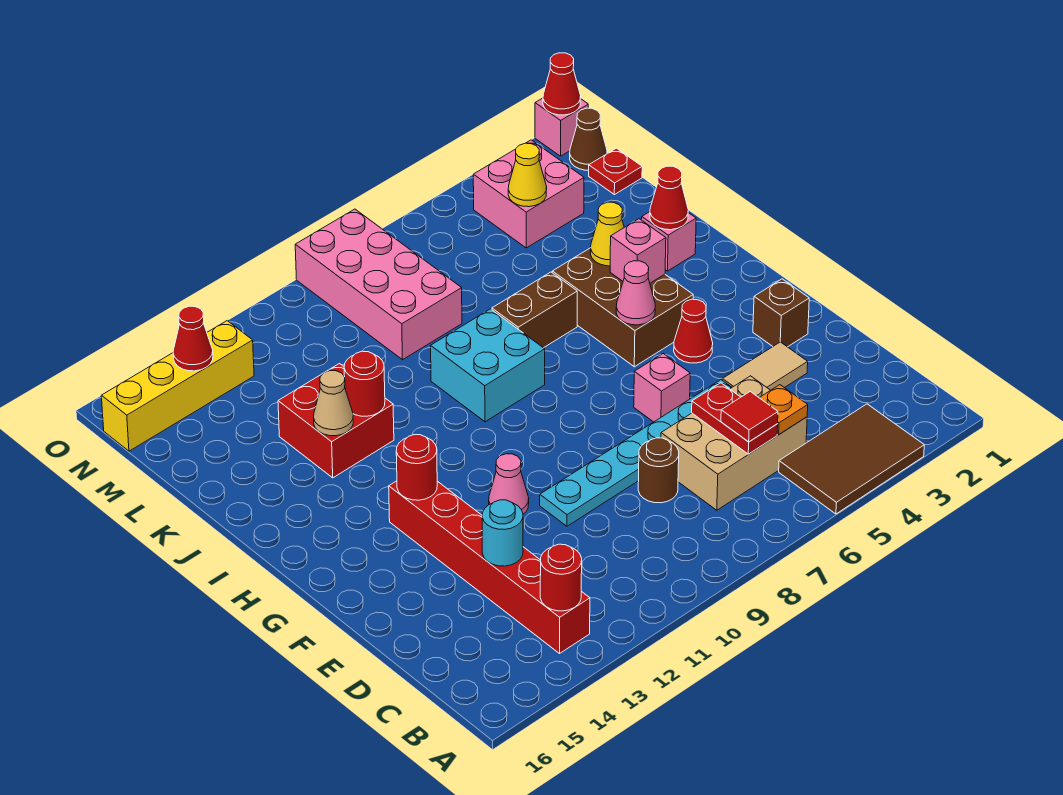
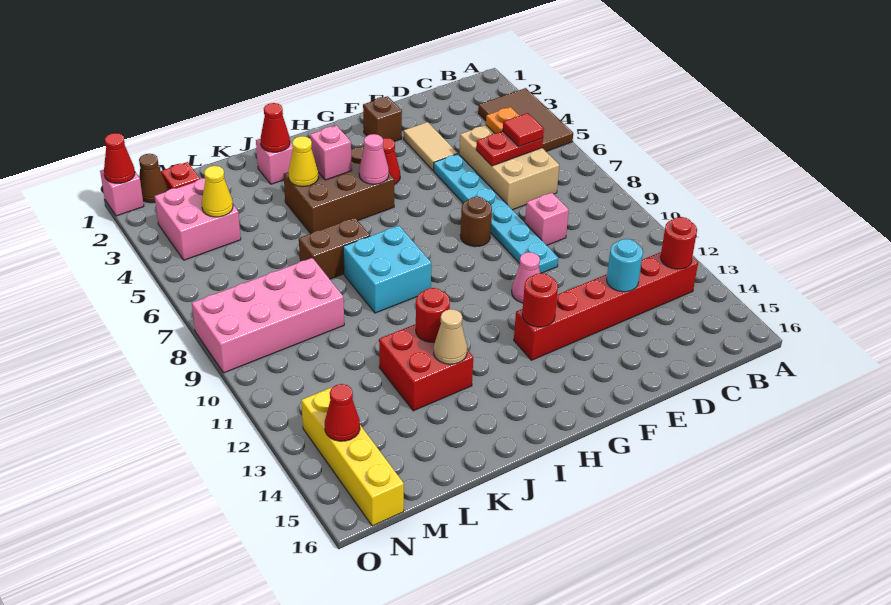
brown round brick D8 level 1 -> brown round brick F8 level 1
pink brick F6 level 1 -> pink brick D9 level 1
brown brick J6:J7 level 1 -> brown brick J7:K7 level 1

